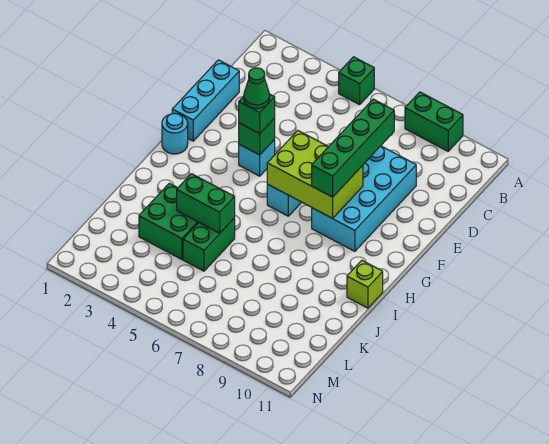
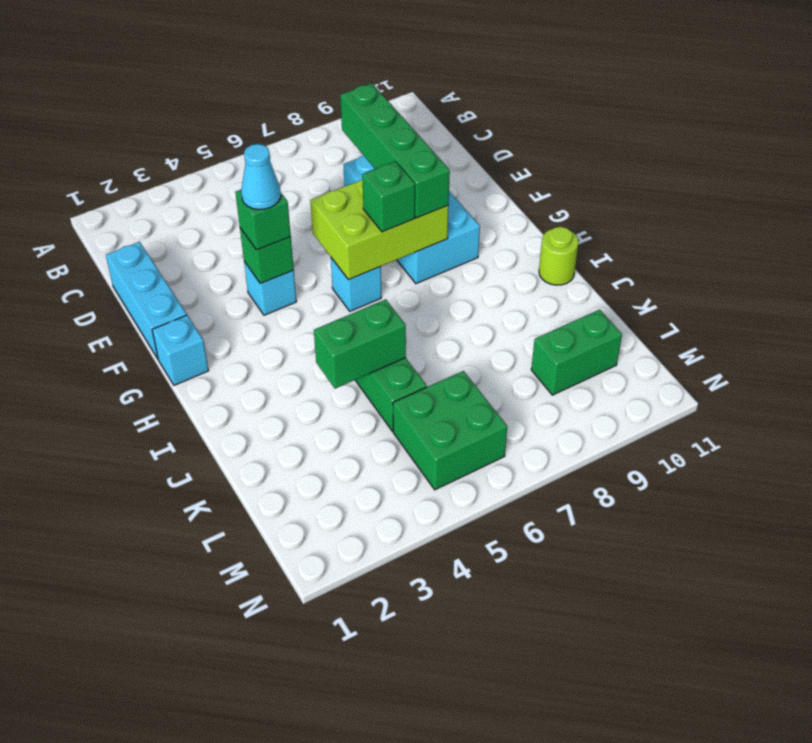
green brick A5 level 1 -> green brick G7 level 3
green brick A8:A9 level 1 -> green brick L9:L10 level 1
green cone F4 level 4 -> cyan cone F4 level 4
cyan round brick G1 level 1 -> cyan brick G1 level 1
lime brick I11 level 1 -> lime round brick I11 level 1
green brick J3:K4 level 1 -> green brick L5:M6 level 1

